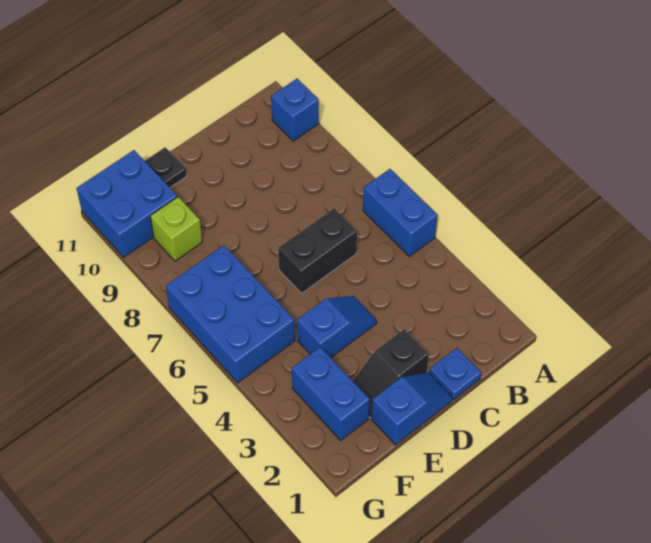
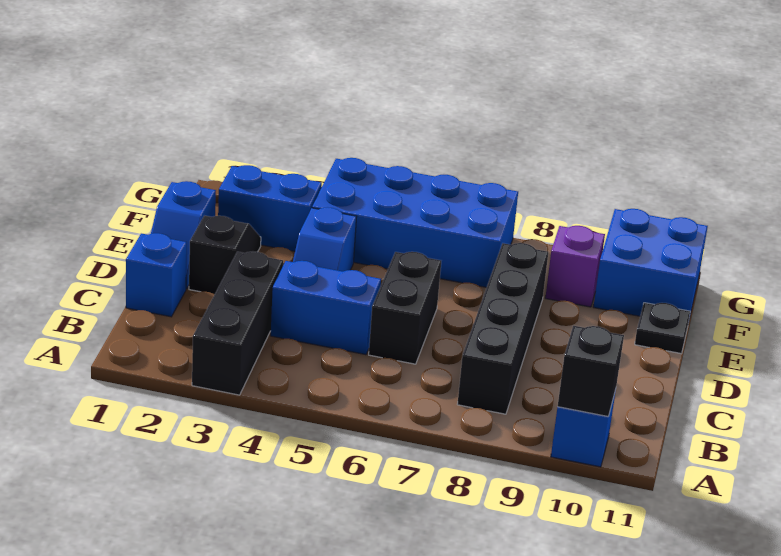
none -> black brick A3:C3 level 1
blue brick A5:A6 level 1 -> blue brick C4:C5 level 1
none -> black brick A10 level 2
none -> black brick B8:E8 level 1
blue plate C1 level 1 -> blue brick C1 level 1
blue brick F5:G7 level 1 -> blue brick F4:G7 level 1
lime brick F9 level 1 -> purple brick F9 level 1

